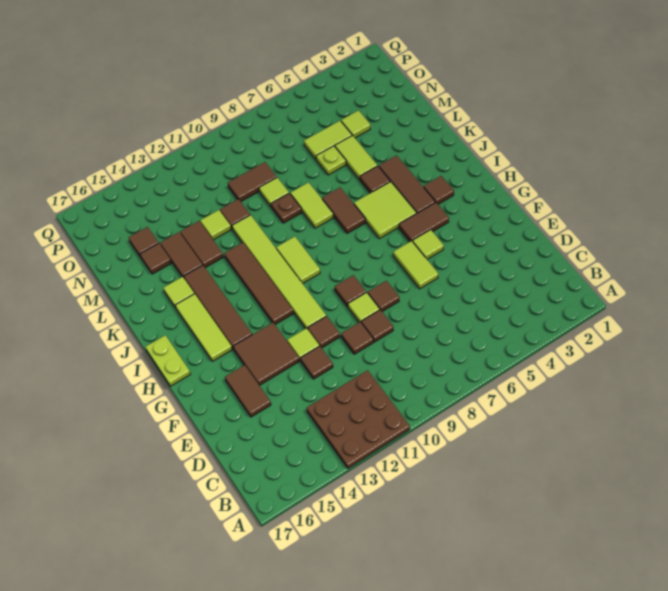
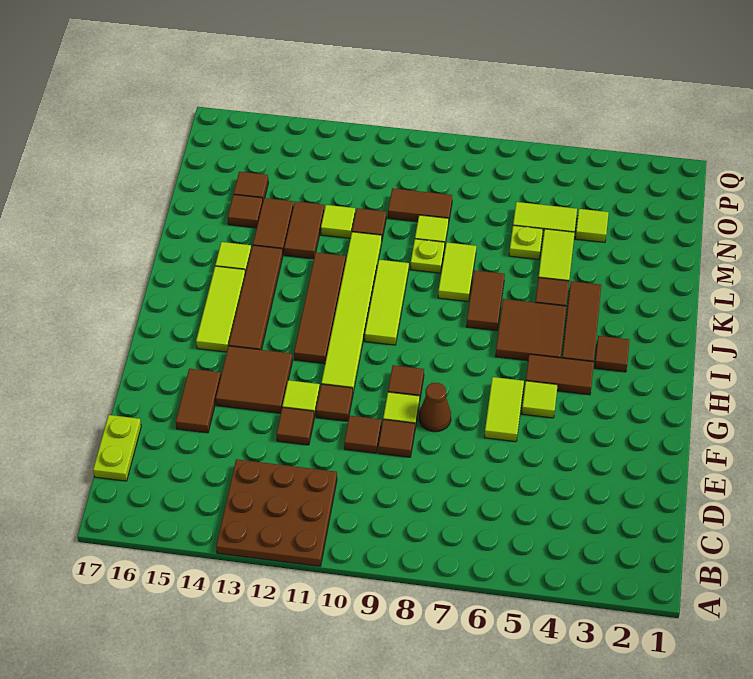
brown tile F8 level 1 -> brown cone F8 level 1
lime plate H17:I17 level 1 -> lime plate C17:D17 level 1
lime tile I5:J6 level 1 -> brown tile I5:J6 level 1
lime tile I10:J10 level 1 -> lime tile I10:K10 level 1
brown plate L9 level 1 -> lime plate L9 level 1

